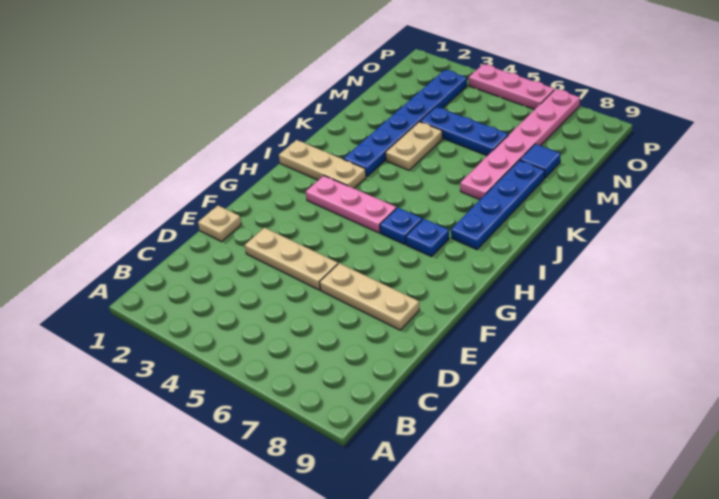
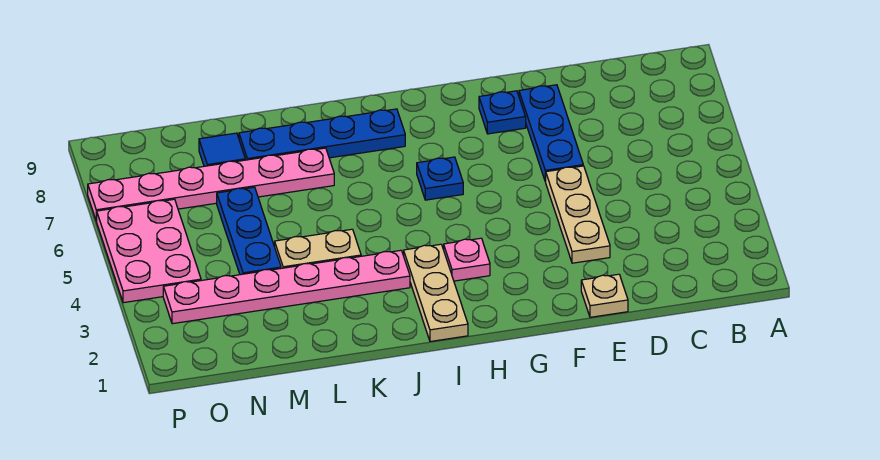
tan plate E6:E8 level 1 -> blue plate E6:E8 level 1
pink plate H3:H5 level 1 -> pink plate H3 level 1
blue plate H7 level 1 -> blue plate F8 level 1
blue plate J3:O3 level 1 -> pink plate J3:O3 level 1
pink plate P4:P6 level 1 -> pink plate O4:P6 level 1

